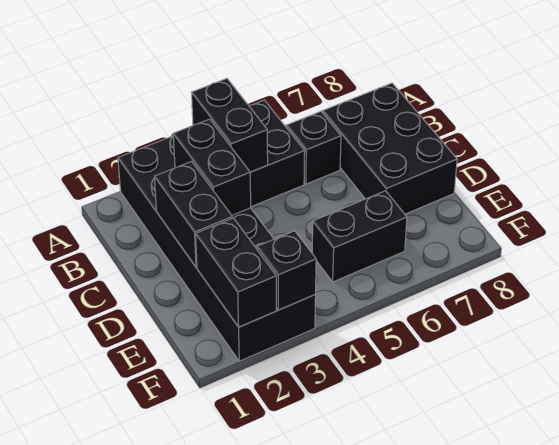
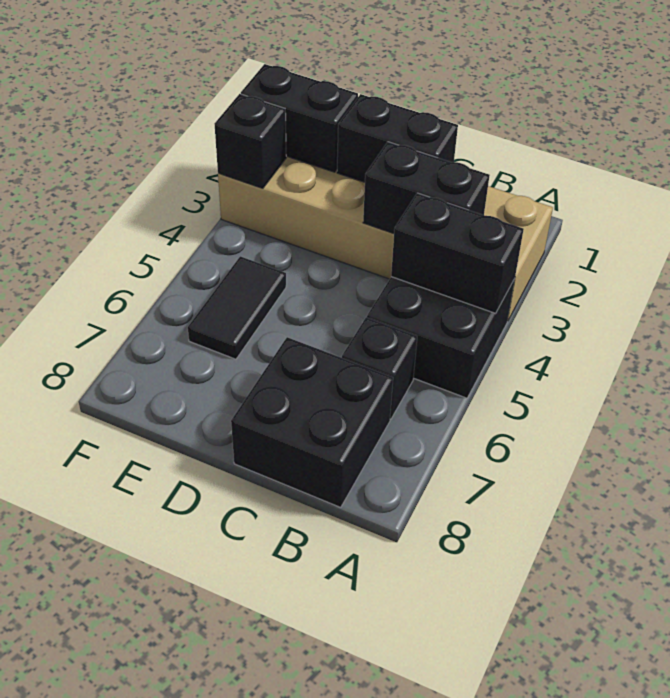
black brick A2:F3 level 1 -> tan brick A2:F3 level 1
black brick B7:D8 level 1 -> black brick B7:C8 level 1
black brick E5:E6 level 1 -> black tile E5:E6 level 1

